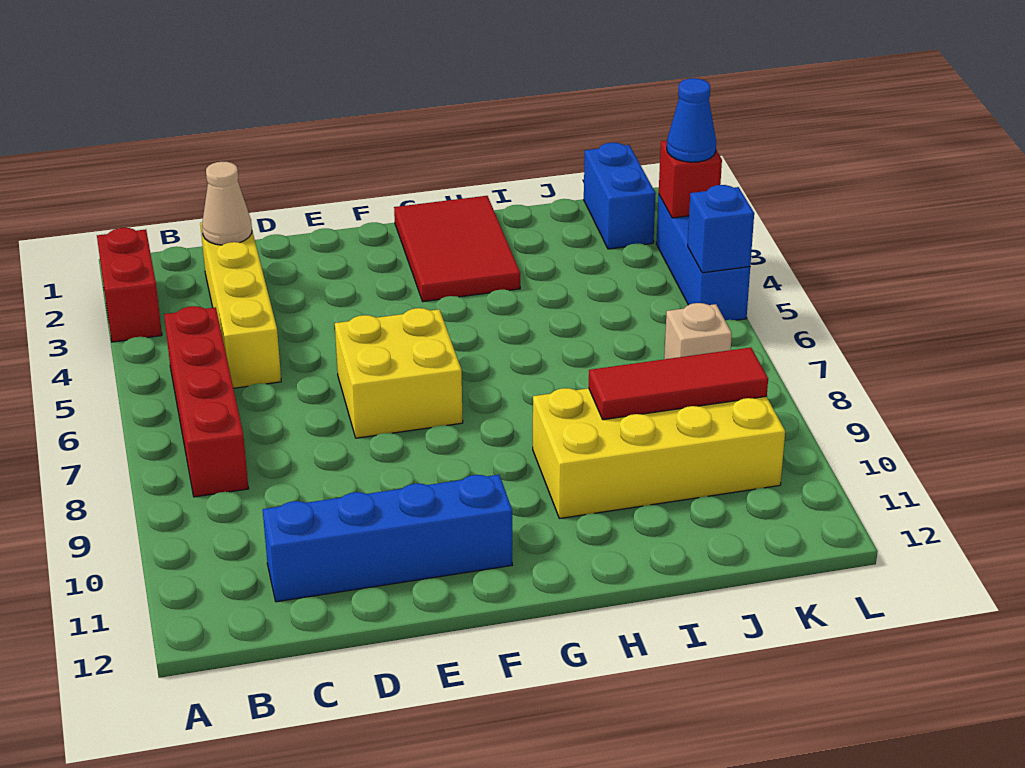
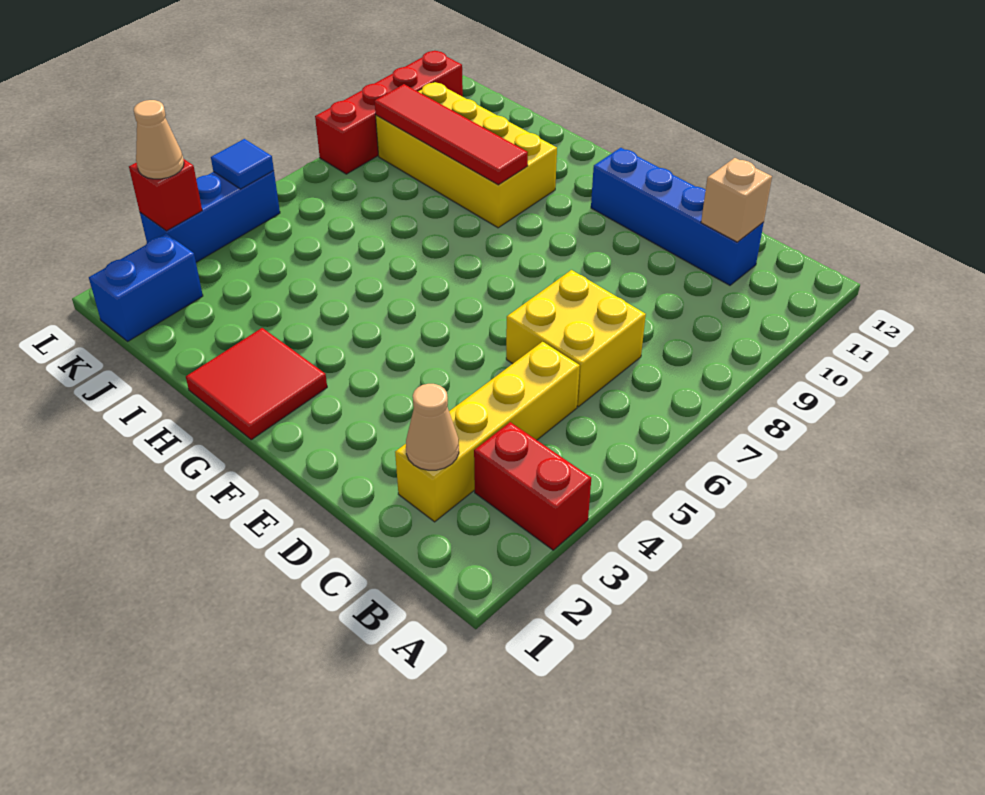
red brick A2:A3 level 1 -> red brick A3:B3 level 1
red brick B5:B8 level 1 -> red brick L8:L11 level 1
yellow brick E6:F7 level 1 -> yellow brick C6:D7 level 1
red tile G1:H3 level 1 -> red tile G1:H2 level 1
red tile I9:K9 level 2 -> red tile H9:K9 level 2
tan brick K7 level 1 -> tan brick C11 level 2
blue cone L3 level 3 -> tan cone L3 level 3
blue brick L5 level 2 -> blue tile L5 level 2

